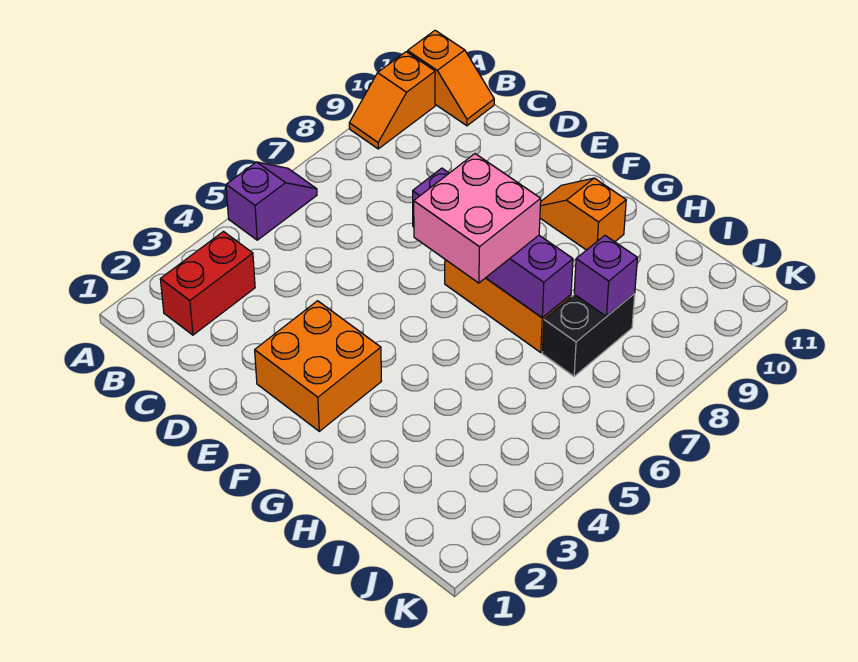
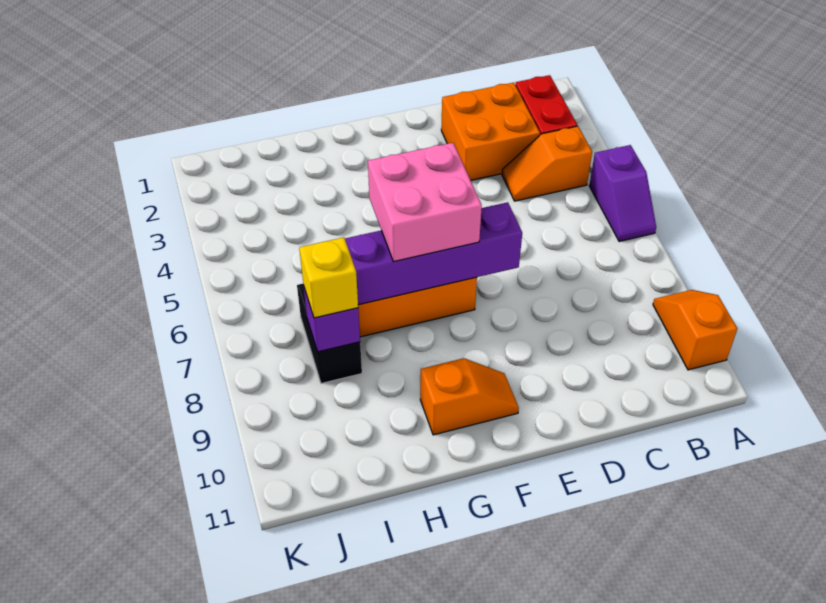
orange slope A11:B11 level 1 top A -> orange slope B4:C4 level 1 top B
orange brick E2:F3 level 1 -> orange brick C2:D3 level 1
none -> yellow brick I8 level 3

